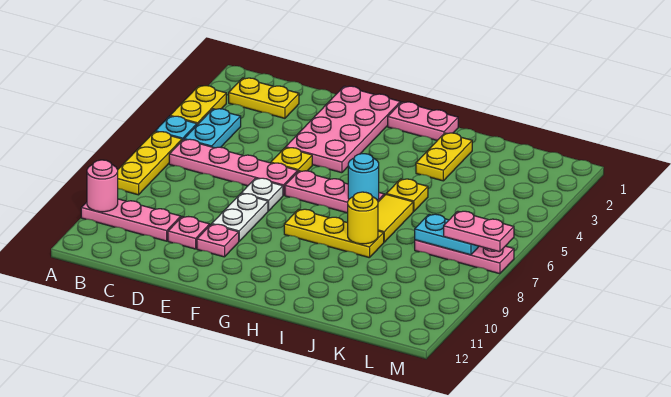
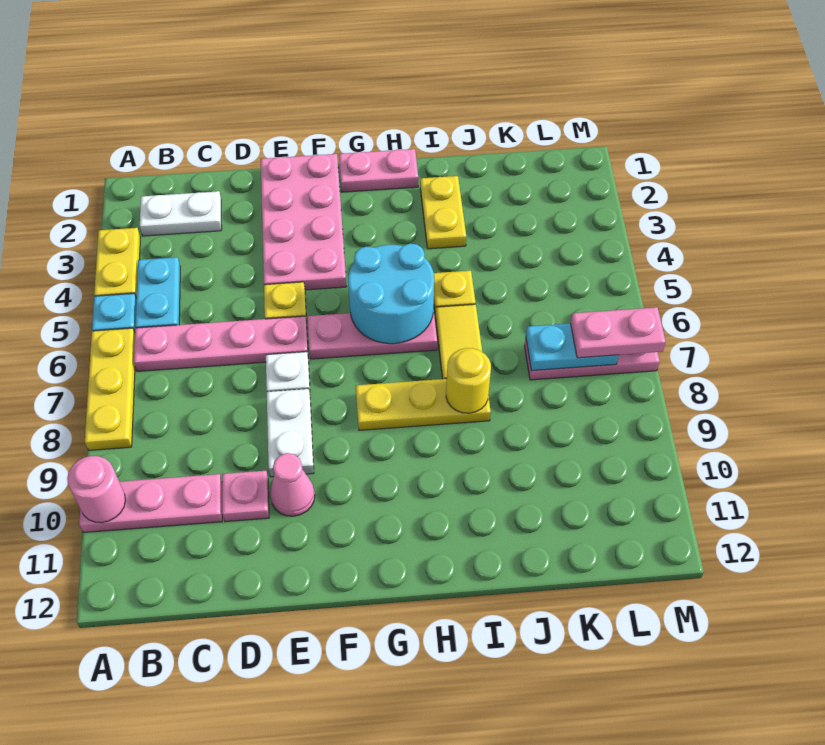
yellow plate B2:C2 level 1 -> white plate B2:C2 level 1
pink plate E10 level 1 -> pink cone E10 level 1
cyan round brick H6 level 2 -> cyan round brick G5:H6 level 2

